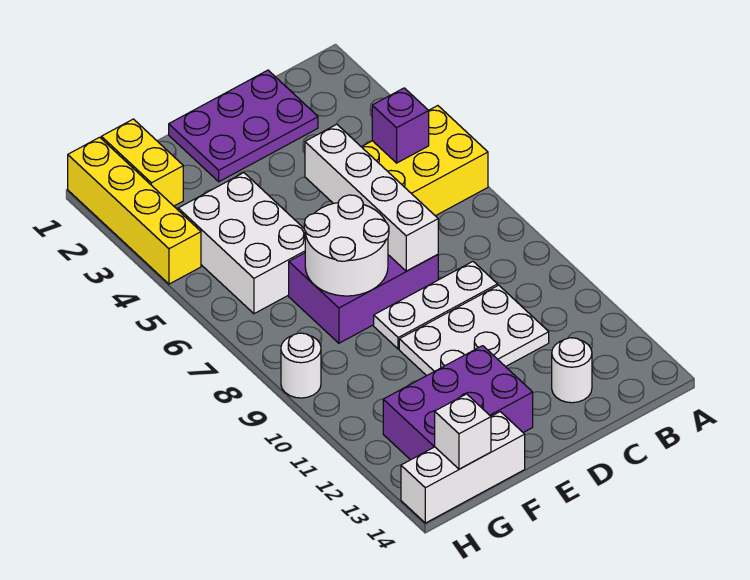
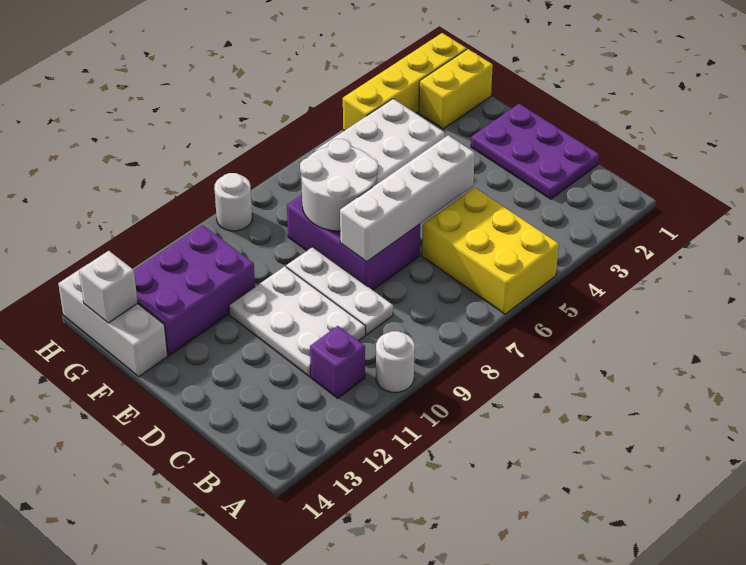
purple brick B5 level 2 -> purple brick B11 level 1
white round brick C13 level 1 -> white round brick A10 level 1
purple brick E12:G13 level 1 -> purple brick F11:G13 level 1

